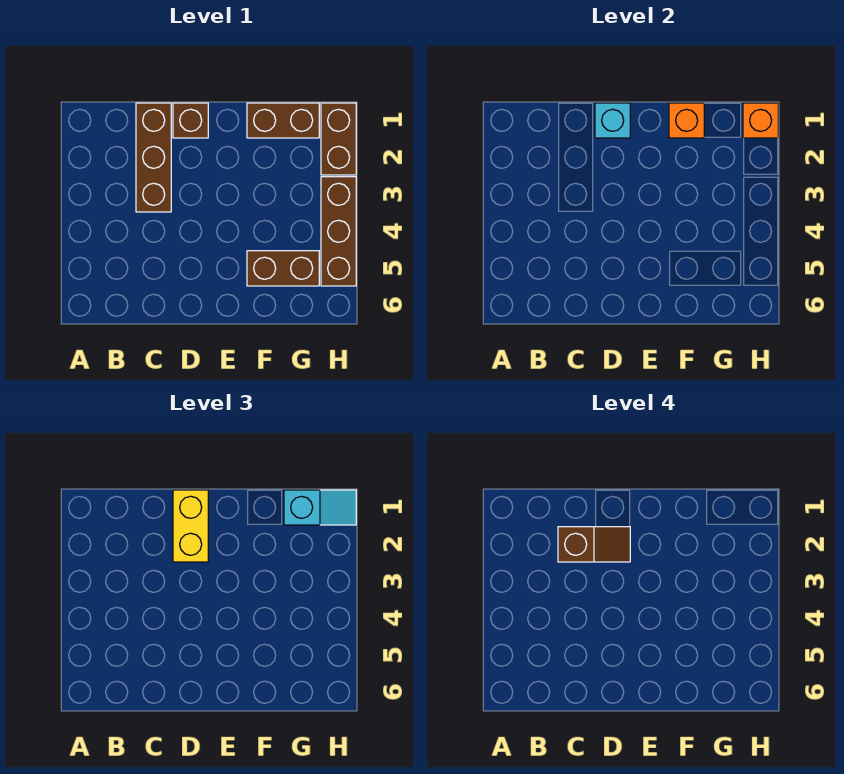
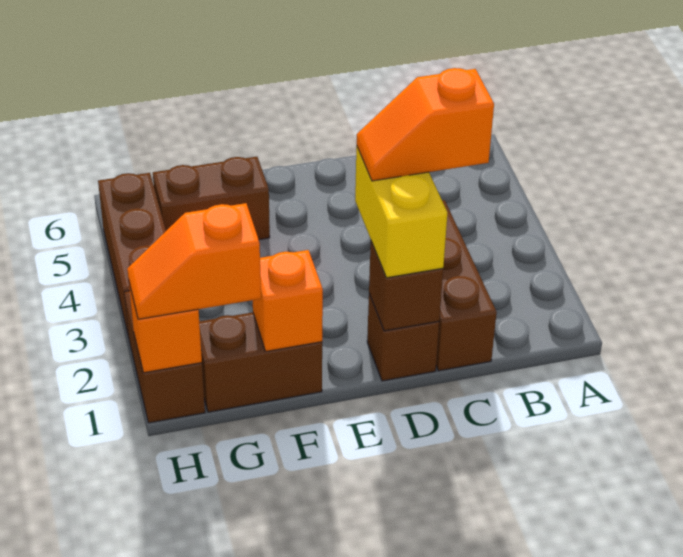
brown slope C2:D2 level 4 top C -> orange slope C2:D2 level 4 top C
cyan brick D1 level 2 -> brown brick D1 level 2
cyan slope G1:H1 level 3 top G -> orange slope G1:H1 level 3 top G

